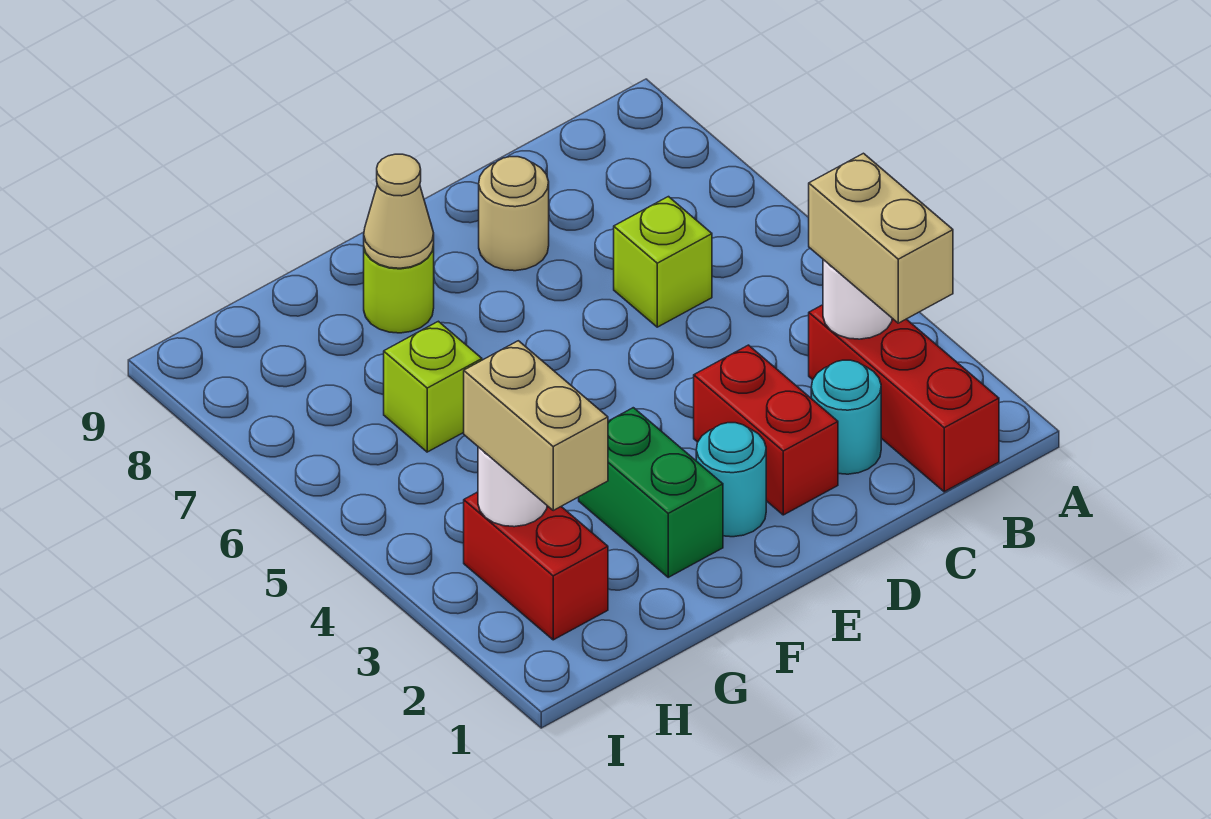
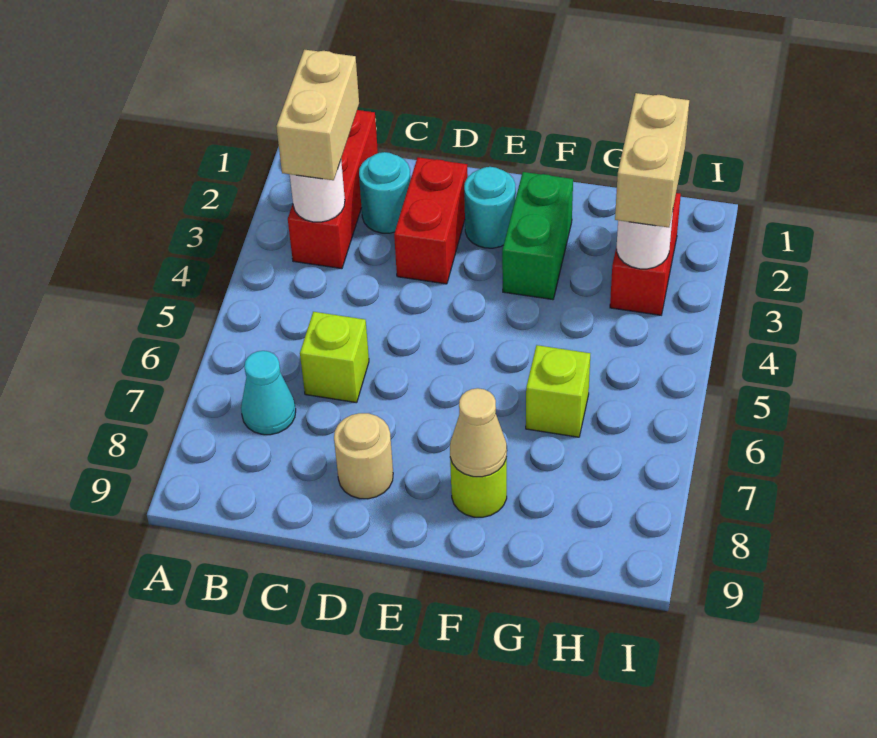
none -> cyan cone B7 level 1

